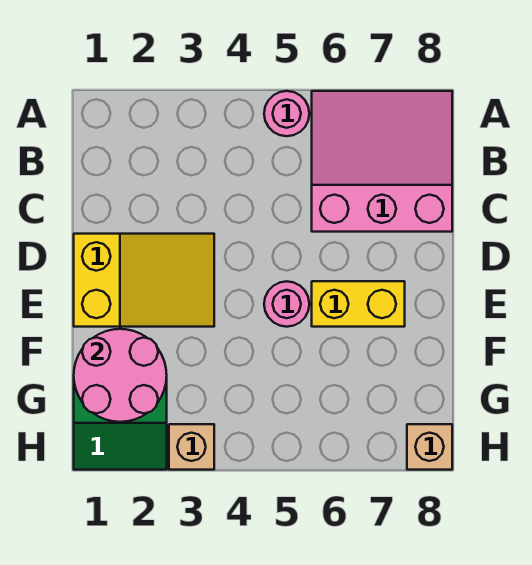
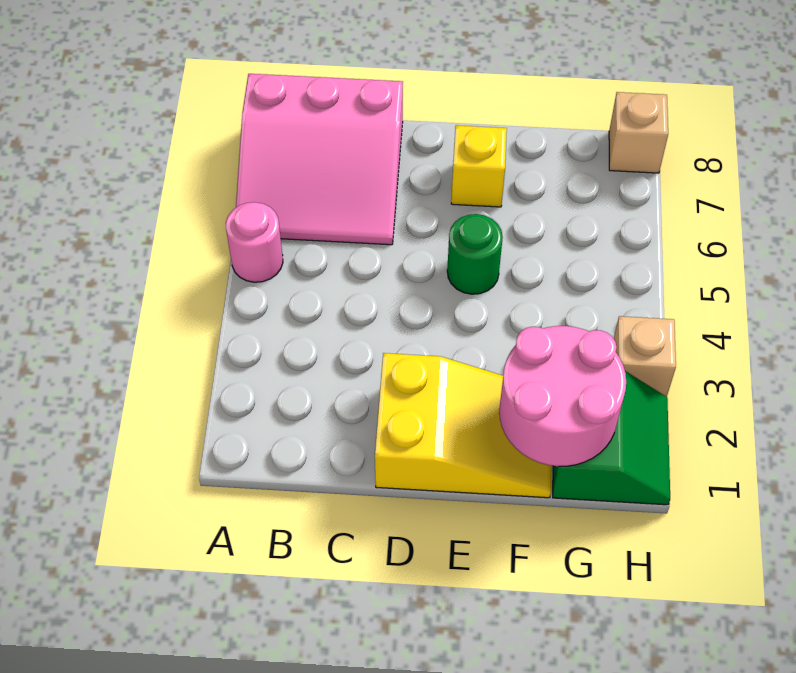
pink slope A6:C8 level 1 top C -> pink slope A6:C8 level 1 top 8
yellow slope D1:E3 level 1 top 1 -> yellow slope D1:F2 level 1 top D
pink round brick E5 level 1 -> green round brick E5 level 1
yellow brick E6:E7 level 1 -> yellow brick E7 level 1

